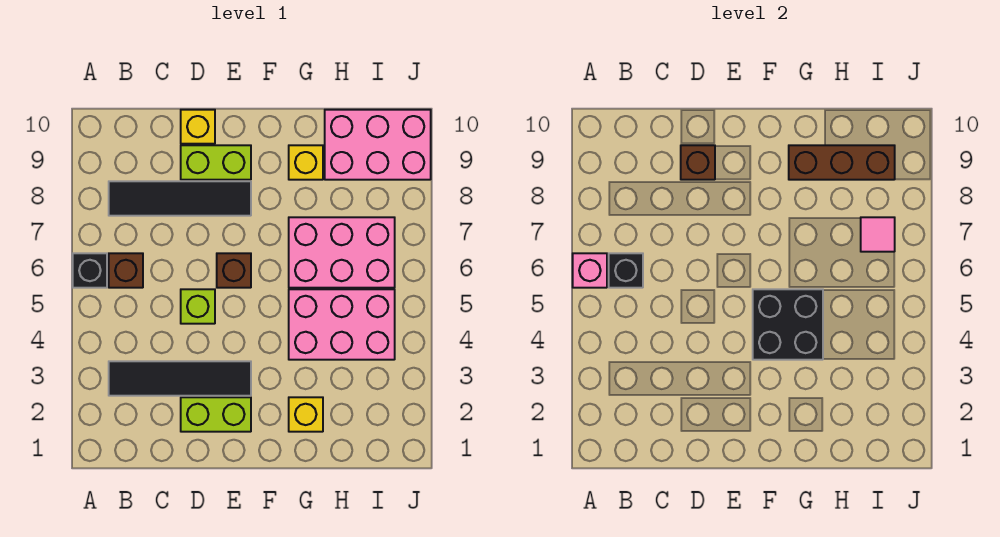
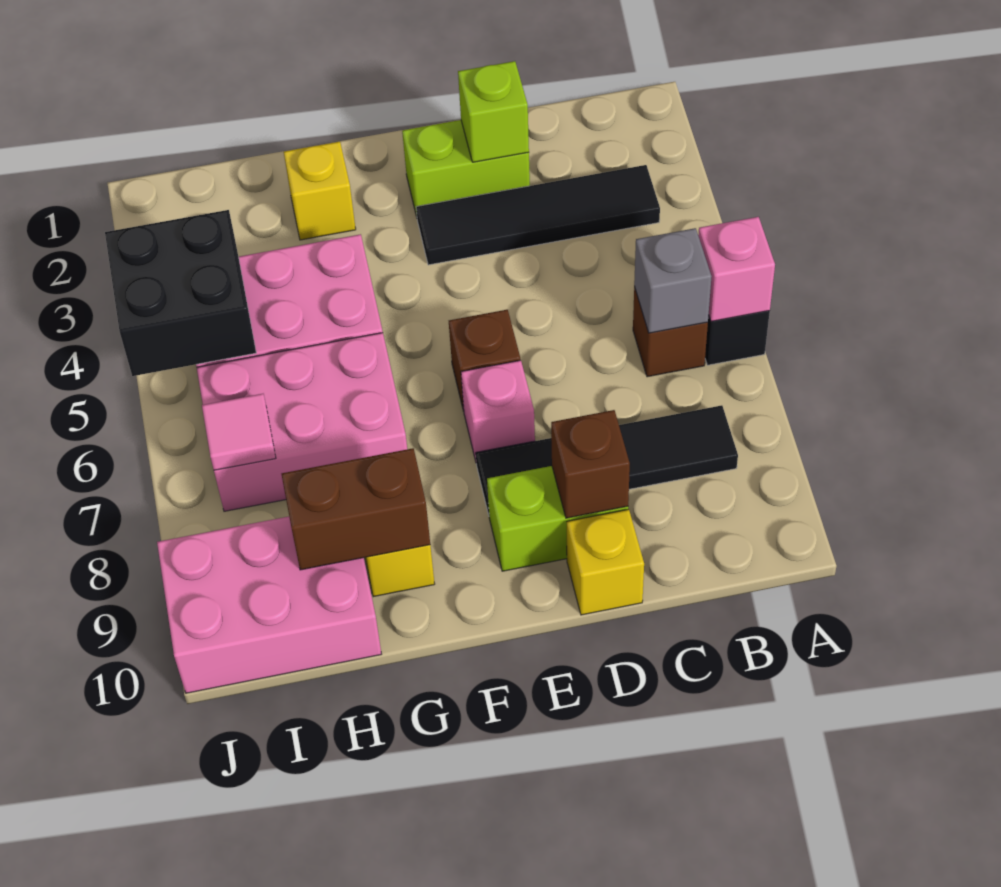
black brick B6 level 2 -> grey brick B6 level 2
lime brick D5 level 1 -> lime brick D2 level 2
none -> pink brick E7 level 1
black brick F4:G5 level 2 -> black brick I4:J5 level 2
brown brick G9:I9 level 2 -> brown brick G9:H9 level 2

